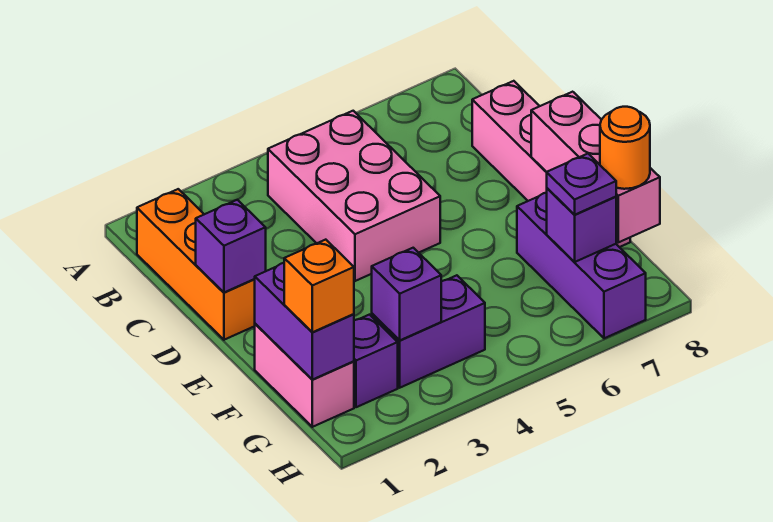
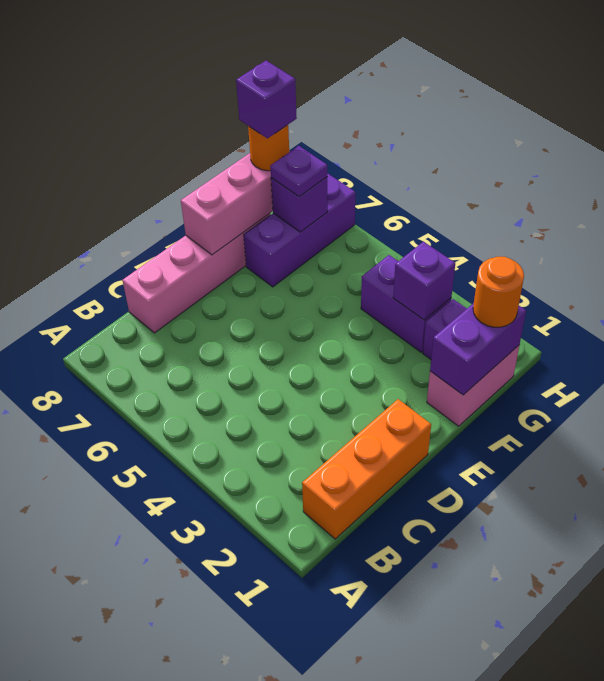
pink brick B4:D5 level 1 -> none
purple brick D1 level 2 -> purple brick G8 level 4
orange brick G1 level 3 -> orange round brick G1 level 3

